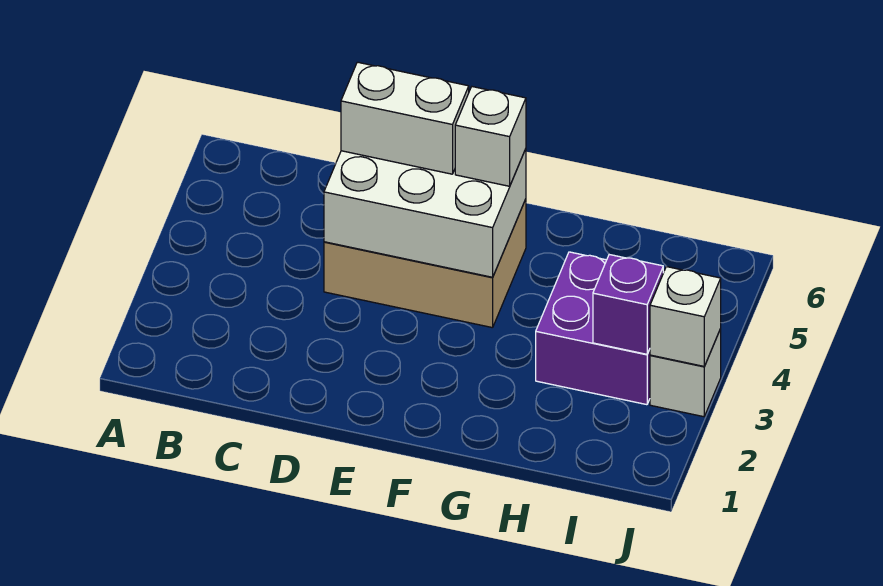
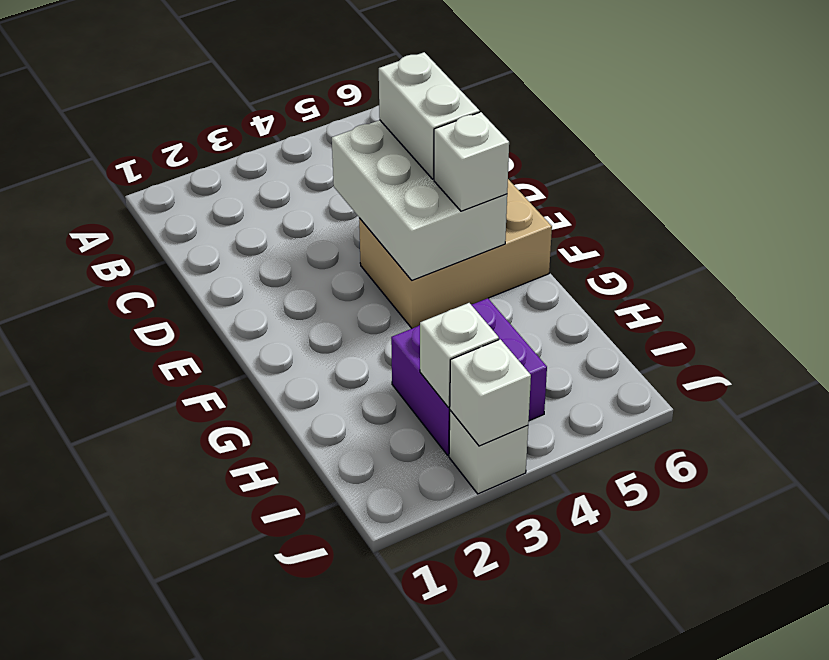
tan brick D4:F5 level 1 -> tan brick E4:F6 level 1
purple brick I3 level 2 -> white brick I3 level 2

